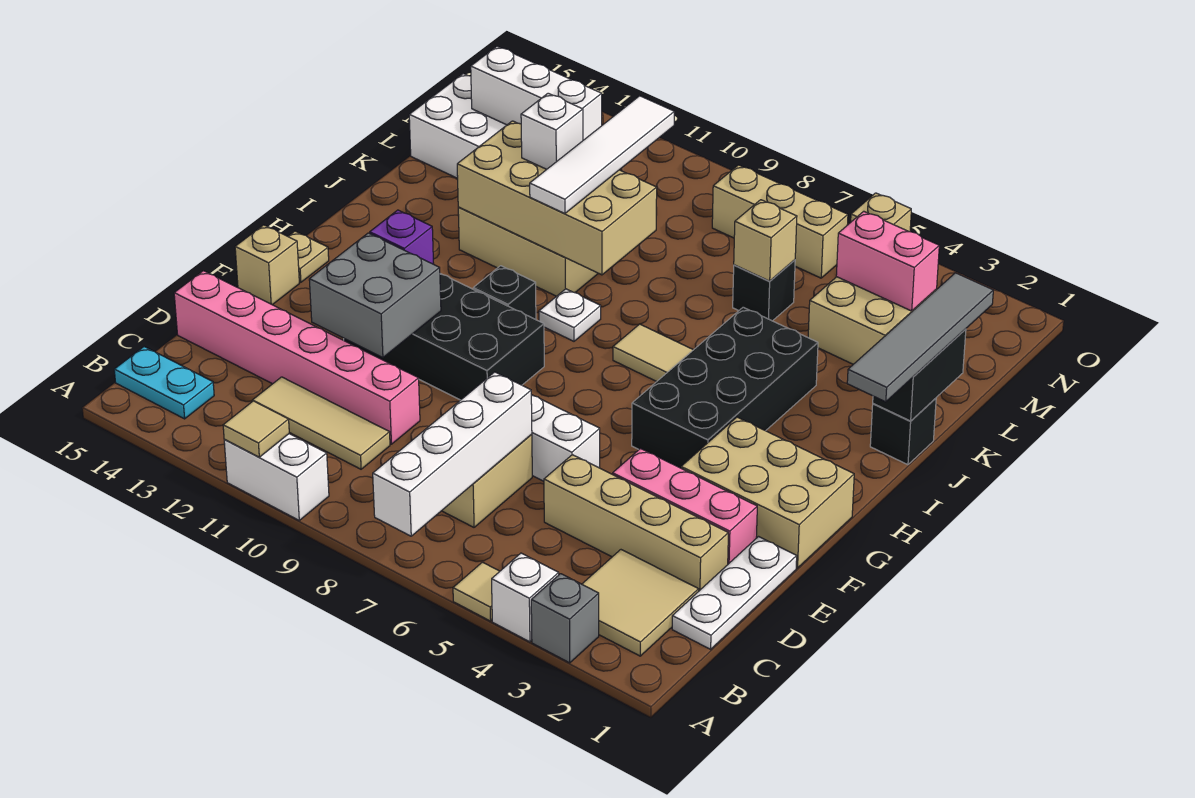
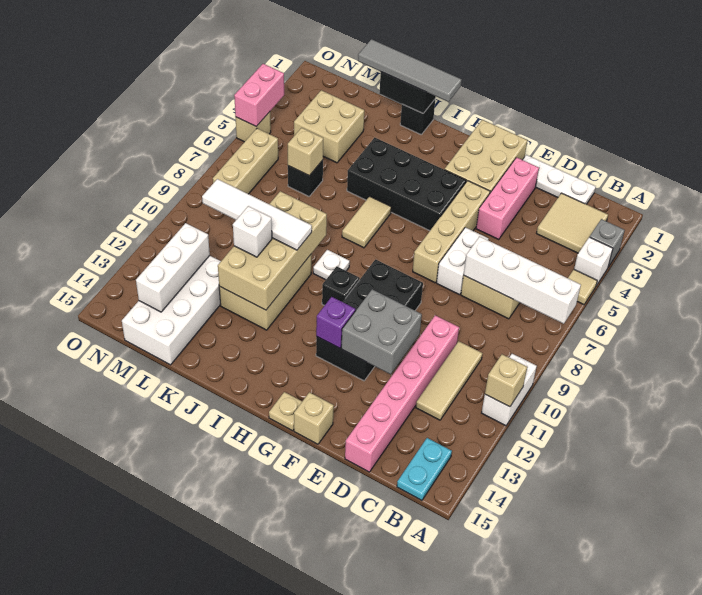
tan tile A11 level 2 -> tan brick A11 level 2
tan brick D2:D5 level 1 -> tan brick F4:F7 level 1
pink brick M3:M4 level 2 -> pink brick O4:O5 level 2

